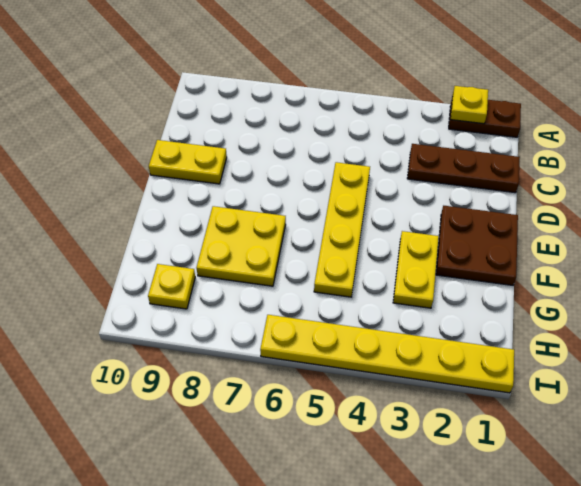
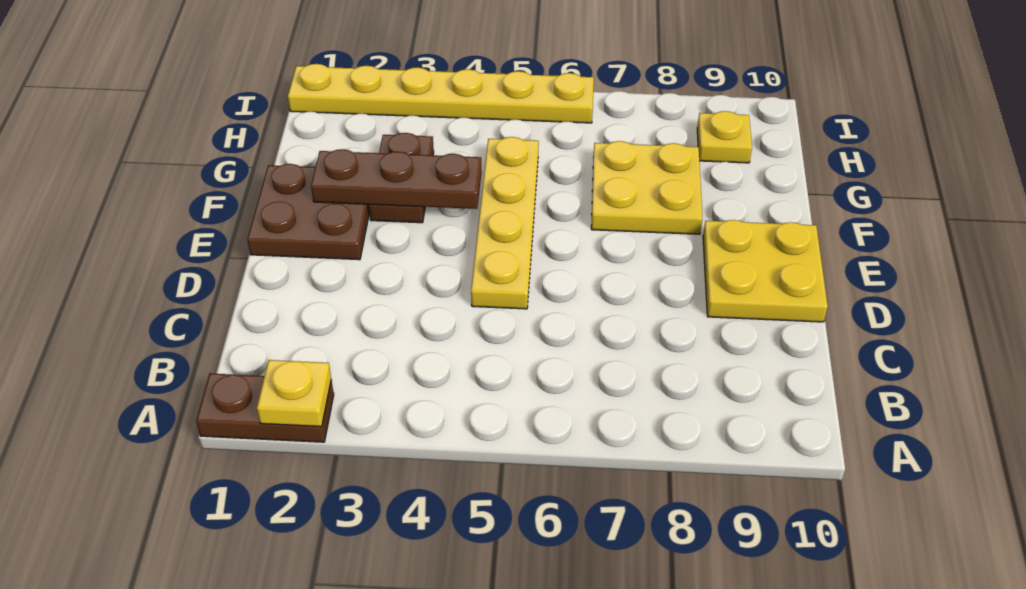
brown plate C1:C3 level 1 -> brown plate F2:F4 level 2
yellow plate D9:D10 level 1 -> yellow plate D9:E10 level 1
yellow plate F3:G3 level 1 -> brown plate F3:G3 level 1

